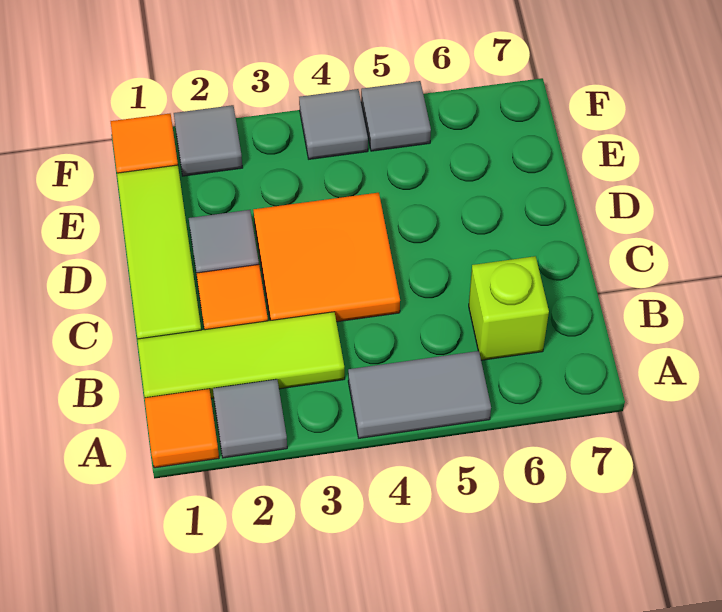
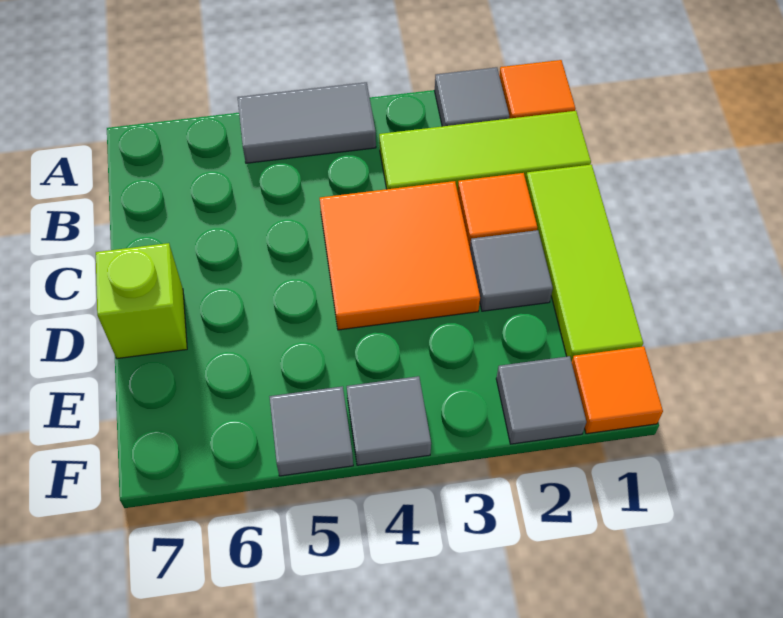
lime brick B6 level 1 -> lime brick D7 level 1

